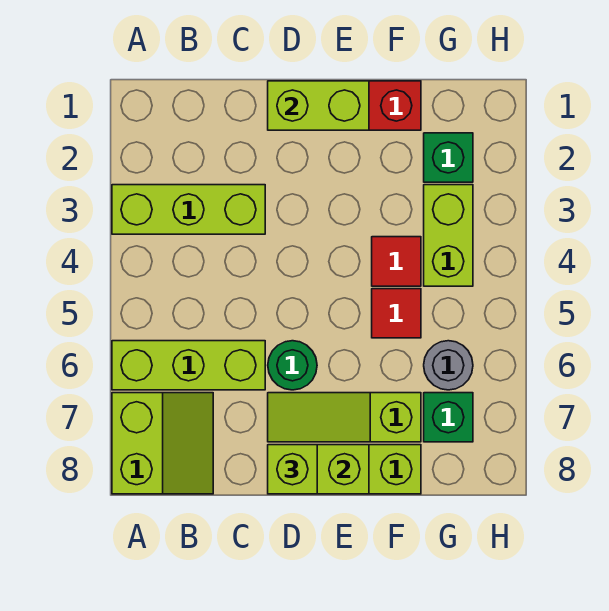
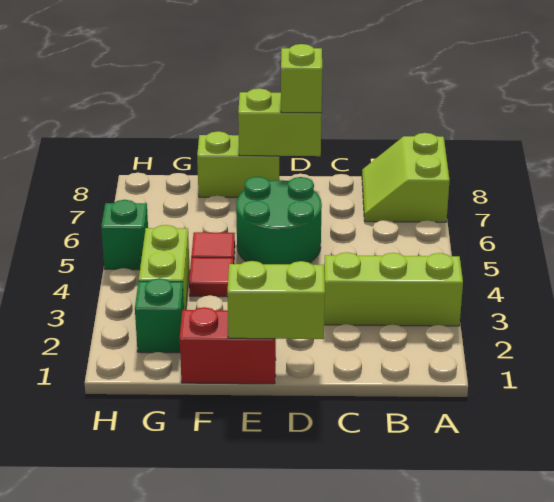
lime brick A6:C6 level 1 -> none
green round brick D6 level 1 -> green round brick D5:E6 level 1
lime slope D7:F7 level 1 top F -> none
grey round brick G6 level 1 -> none
green brick G7 level 1 -> green brick H5 level 1

